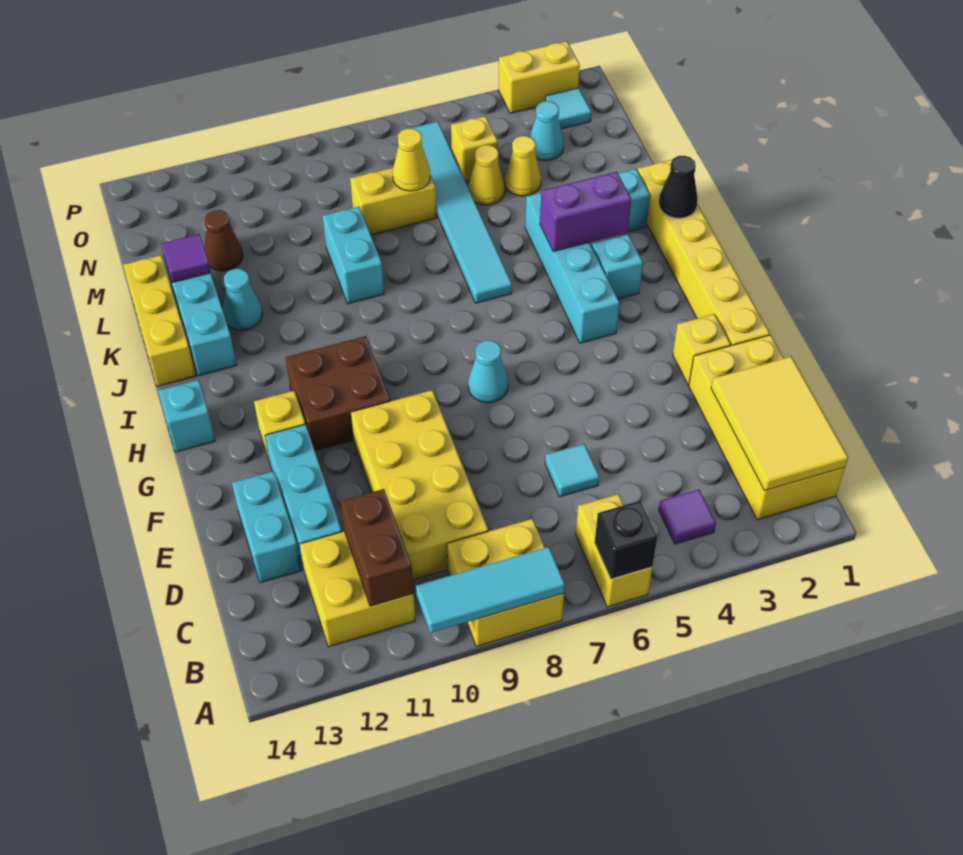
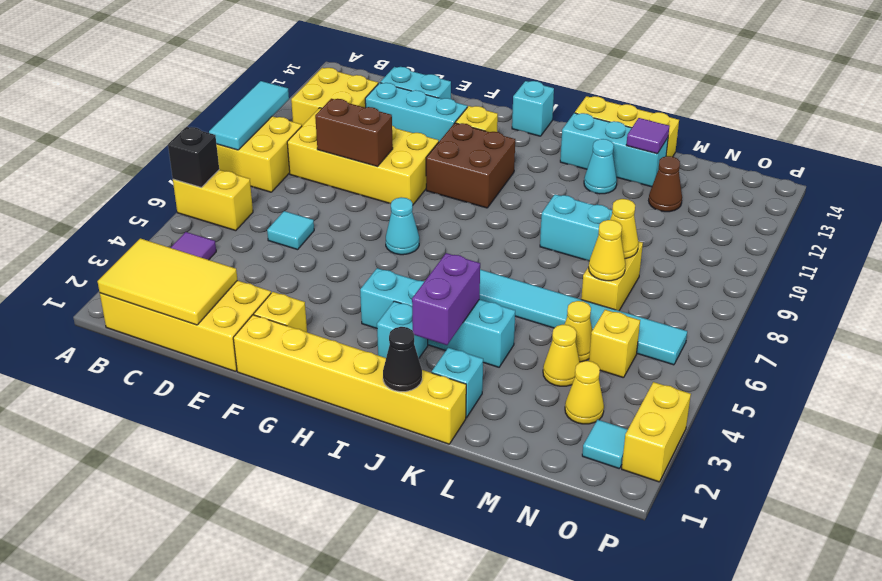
brown brick B11:C11 level 2 -> brown brick D9:E9 level 2
none -> yellow cone M8 level 2
cyan cone N3 level 1 -> yellow cone N3 level 1

